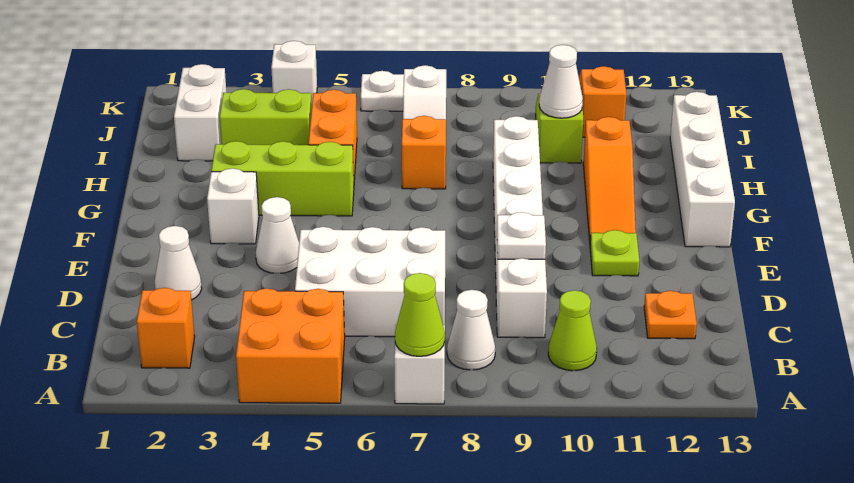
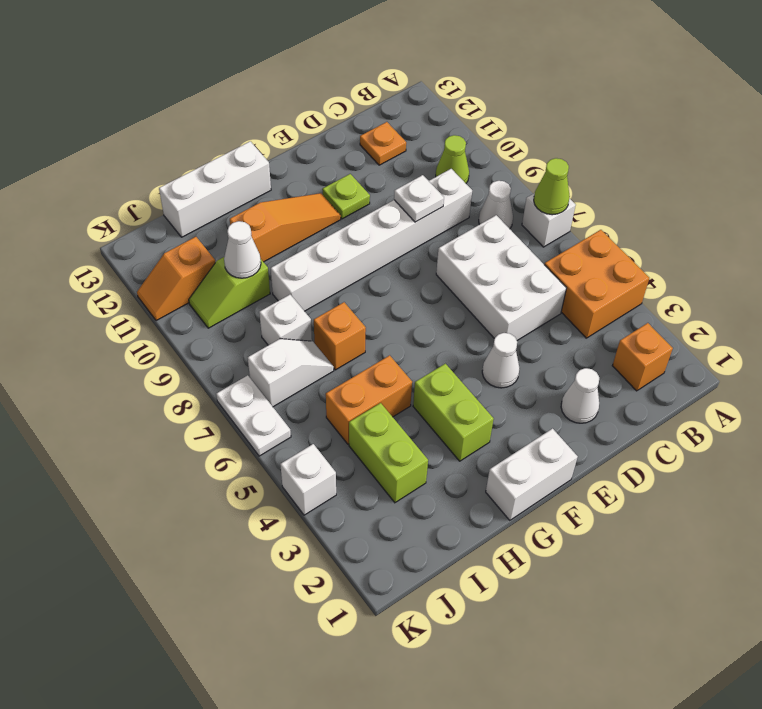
white brick F3 level 1 -> white brick I8 level 1
white brick F13:I13 level 1 -> white brick G13:I13 level 1
lime brick G3:G5 level 1 -> lime brick G3:G4 level 1
white brick I2:J2 level 1 -> white brick F1:G1 level 1

